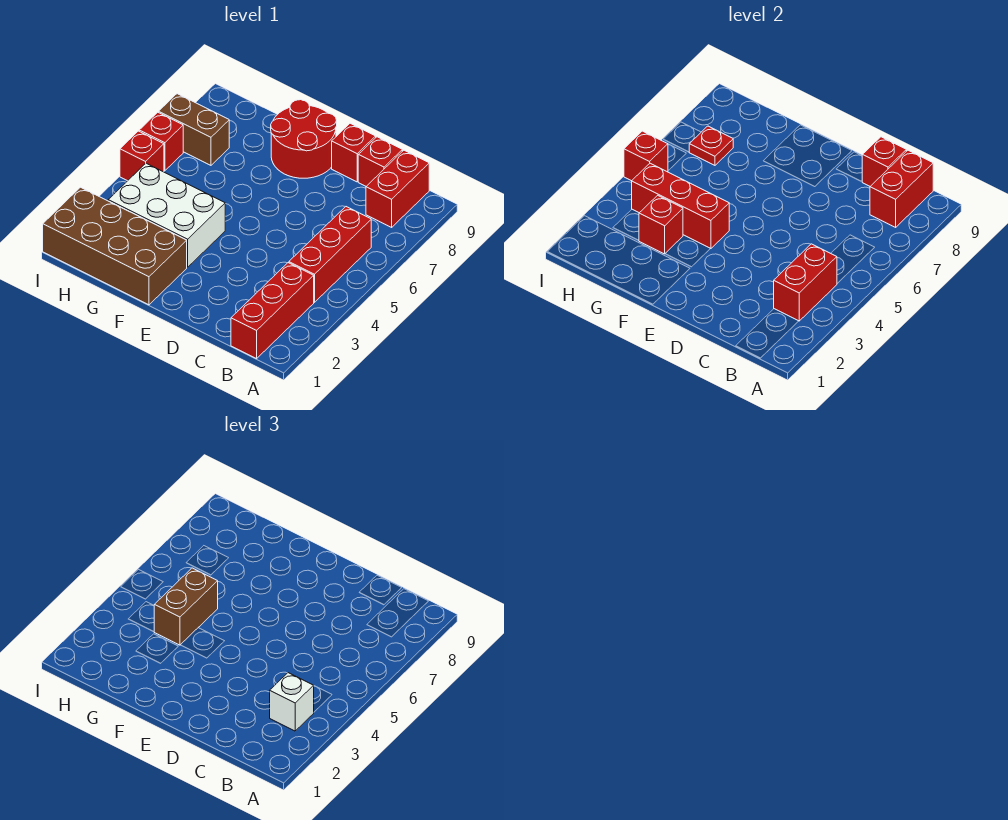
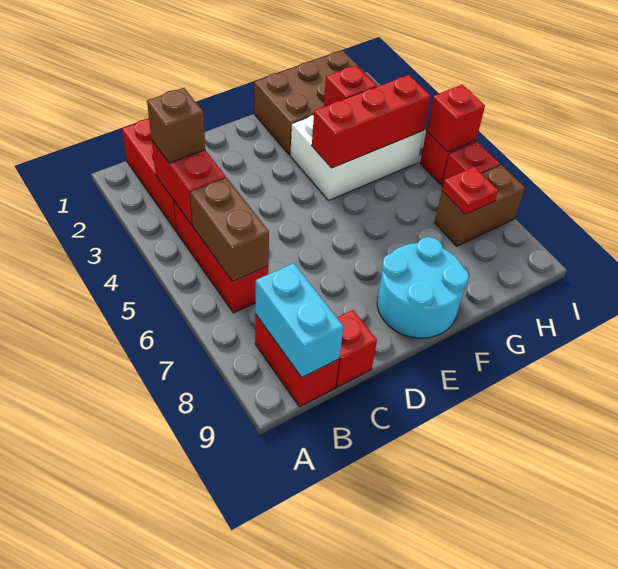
white brick B3 level 3 -> brown brick B3 level 3
red brick B8:B9 level 2 -> cyan brick B8:B9 level 2
red brick C9 level 2 -> none
red brick D9 level 1 -> none
red round brick E8:F9 level 1 -> cyan round brick E8:F9 level 1
brown brick F1:I2 level 1 -> brown brick F1:H2 level 1
brown brick G4:G5 level 3 -> brown brick B5:B6 level 2

